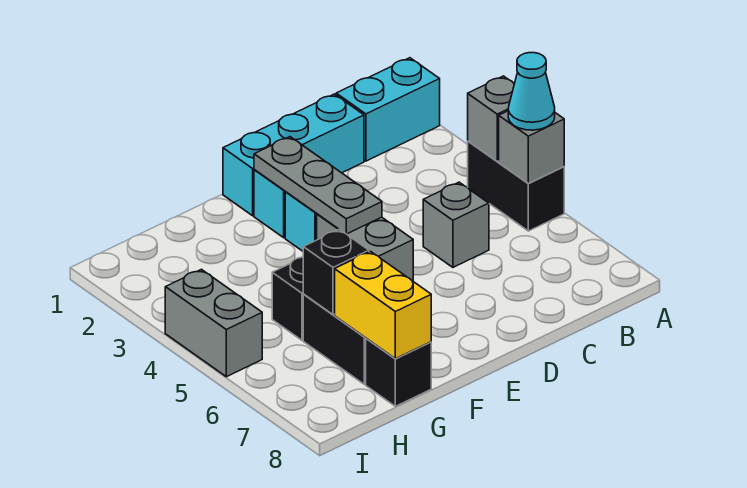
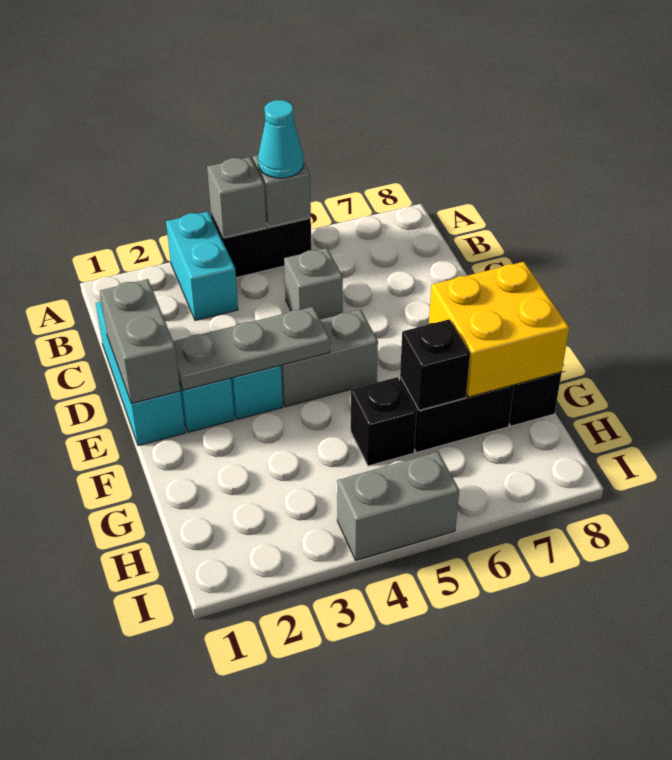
cyan brick A1:B1 level 1 -> cyan brick A3:B3 level 1
none -> grey brick D1:E1 level 2
yellow brick G7:G8 level 2 -> yellow brick F7:G8 level 2

